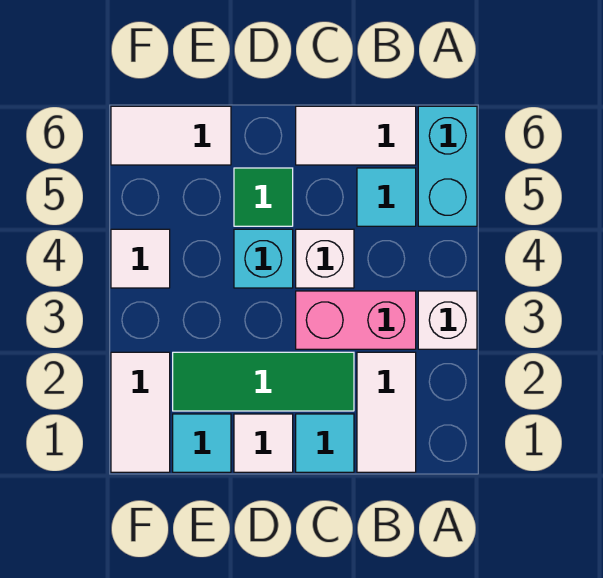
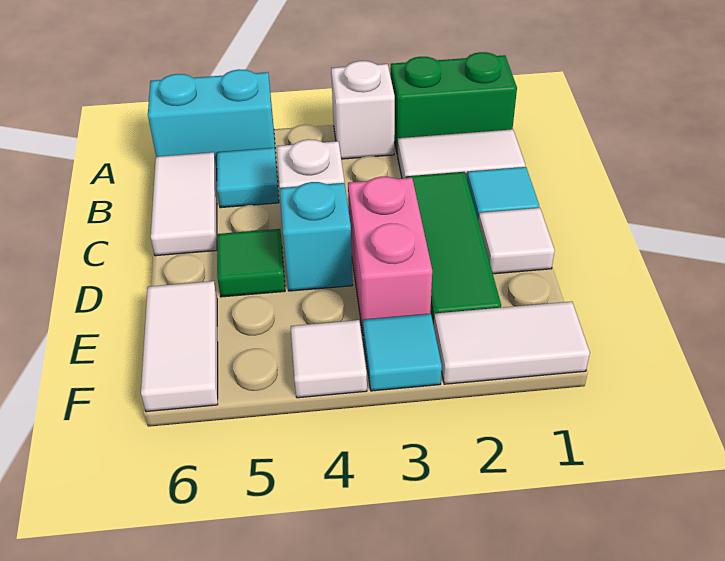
none -> green brick A1:A2 level 1
pink brick B3:C3 level 1 -> pink brick D3:E3 level 1
cyan tile E1 level 1 -> cyan tile F3 level 1

